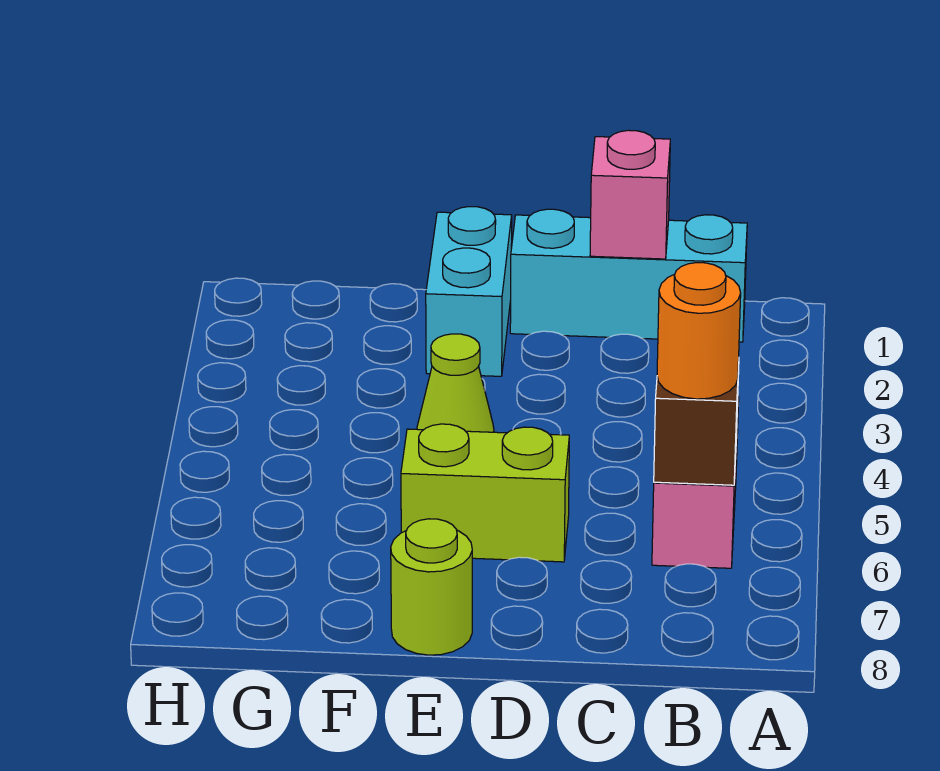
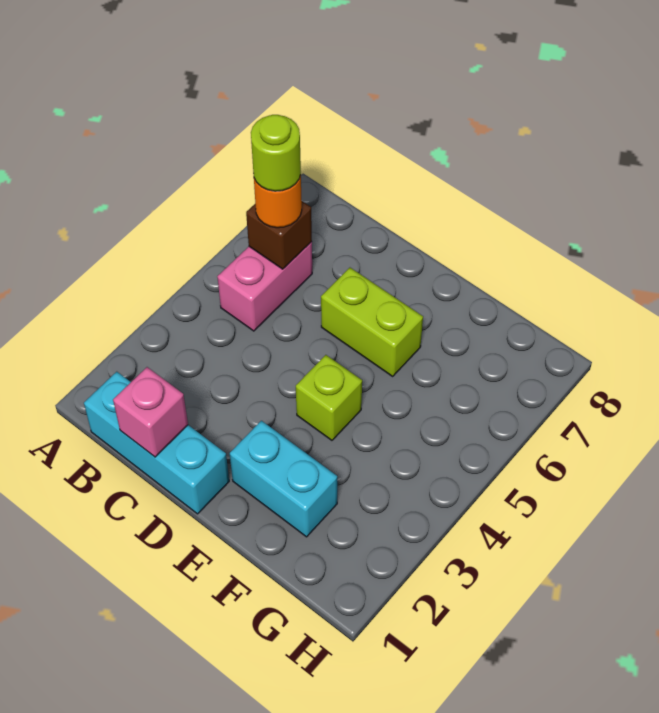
cyan brick E1:E2 level 1 -> cyan brick E2:F2 level 1
lime cone E4 level 1 -> lime brick E4 level 1
lime round brick E8 level 1 -> lime round brick B6 level 4

